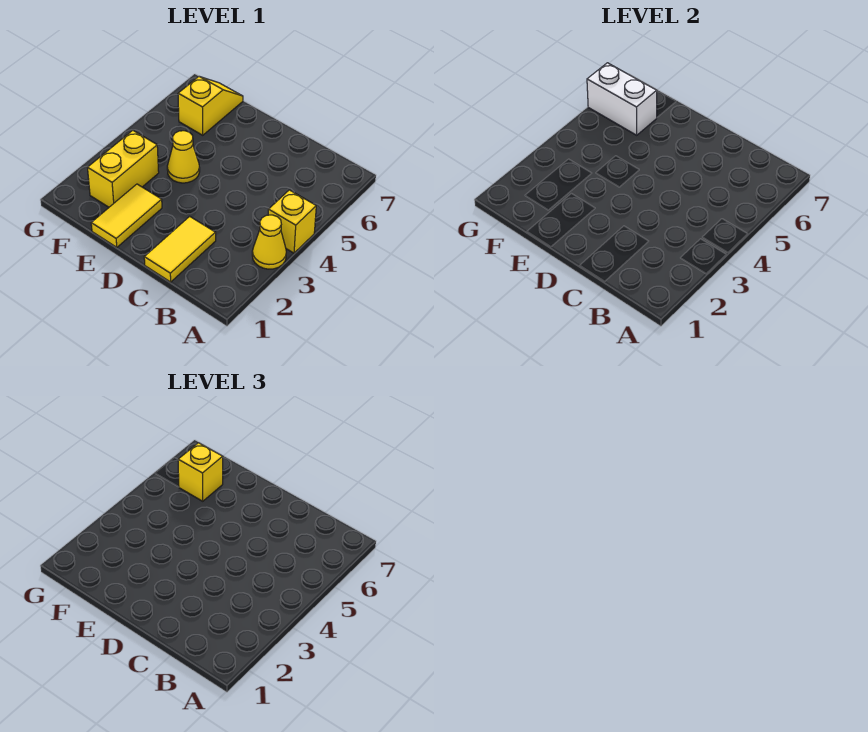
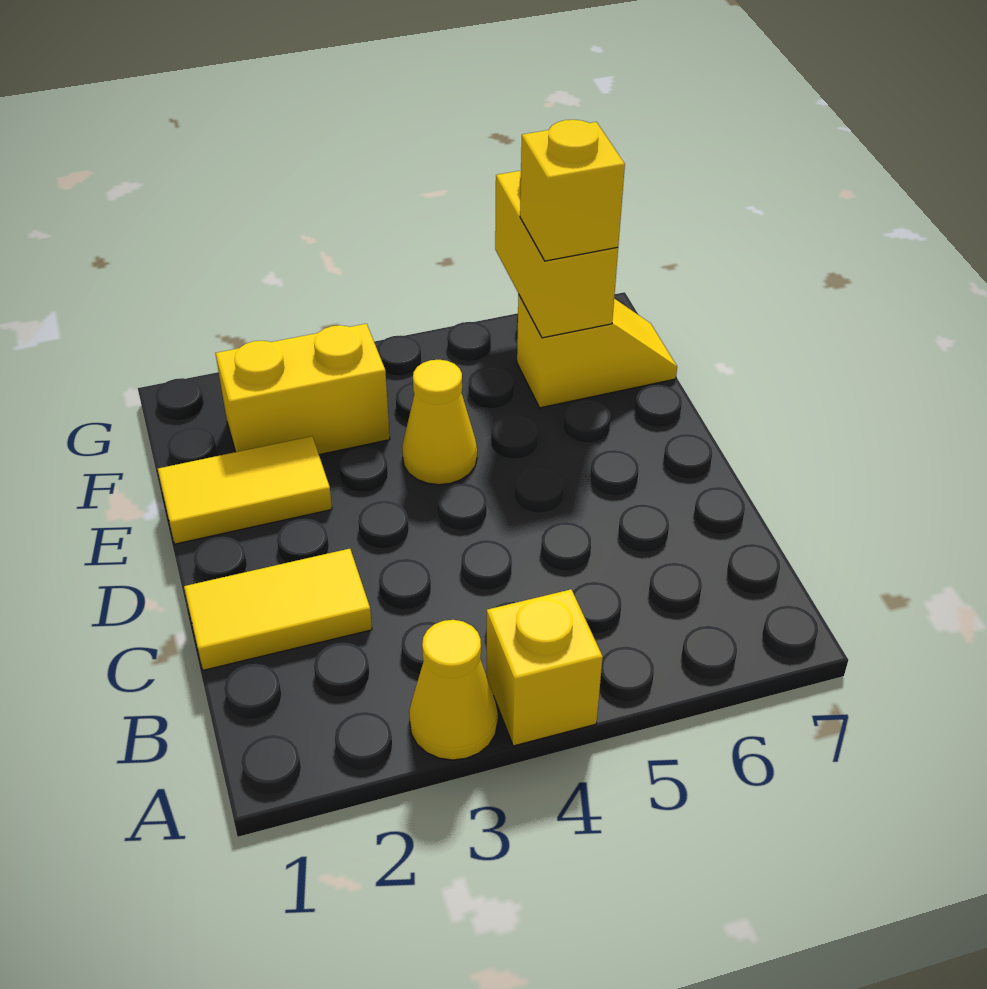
white brick F6:G6 level 2 -> yellow brick F6:G6 level 2

